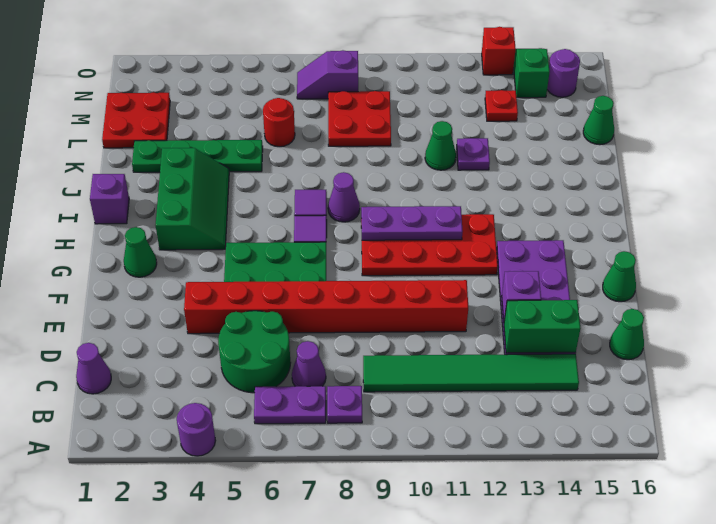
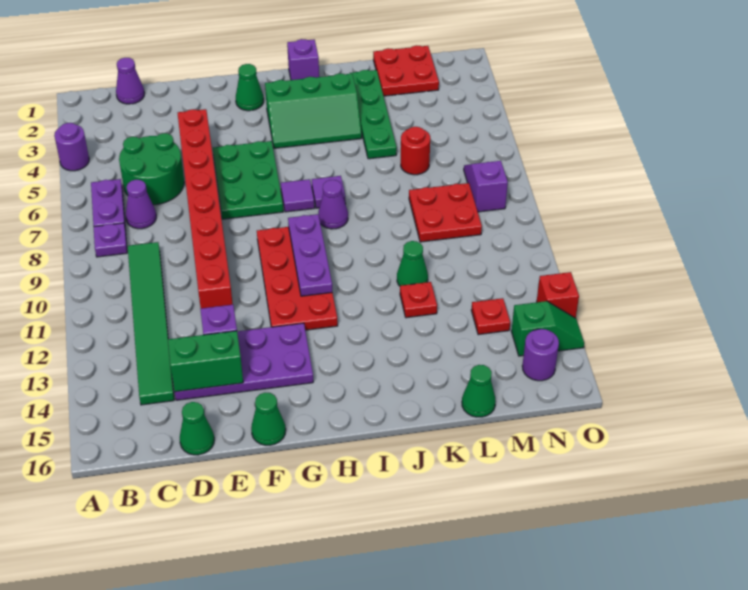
green brick D13:D14 level 2 -> green brick D14:E14 level 2
purple plate K12 level 1 -> red plate K12 level 1

